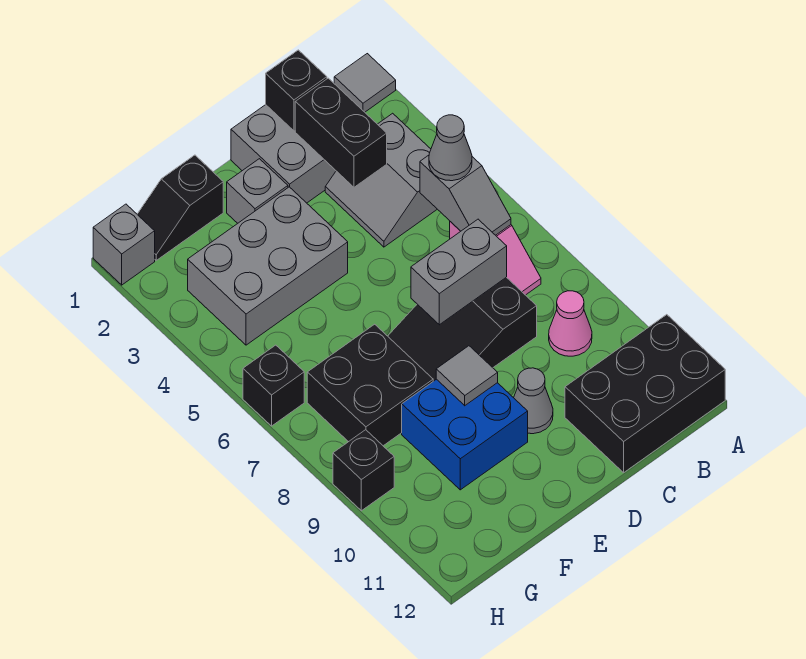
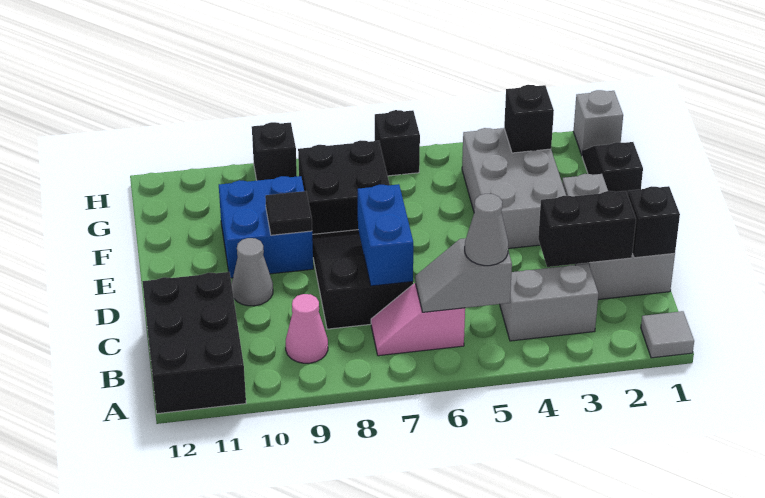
grey brick C7:D7 level 2 -> blue brick C7:D7 level 2
grey tile E9 level 2 -> black tile E9 level 2
none -> black brick G3 level 2

